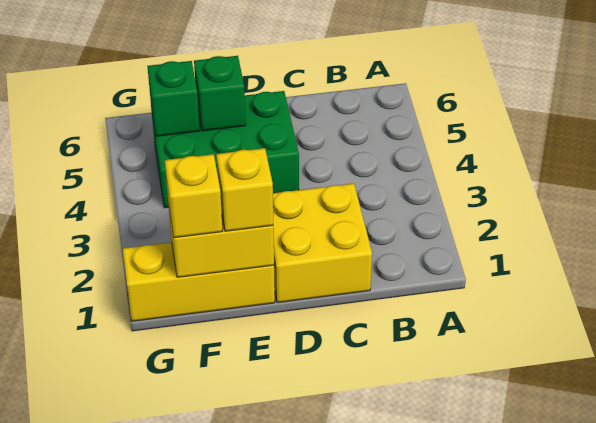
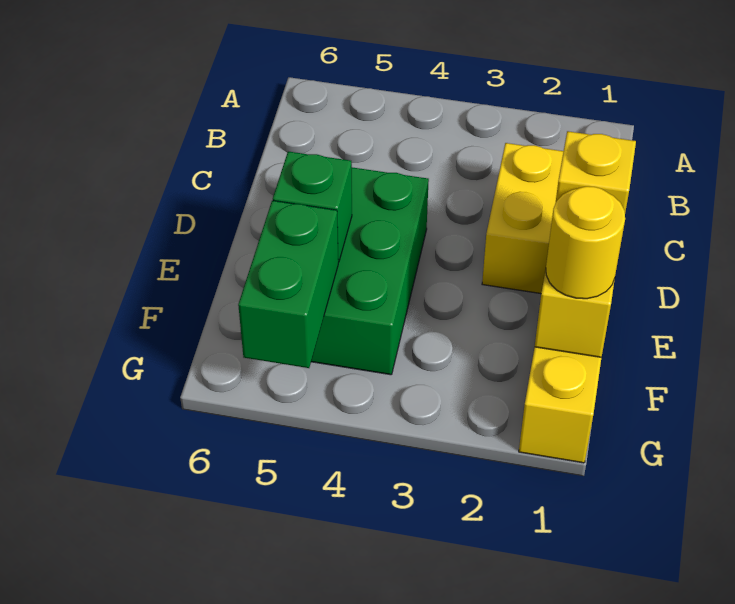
yellow brick F1 level 3 -> yellow round brick F1 level 3
green brick F5 level 2 -> green brick F5:G5 level 2

